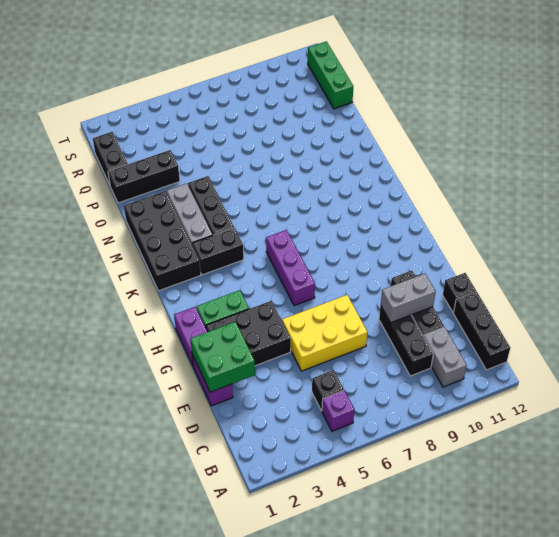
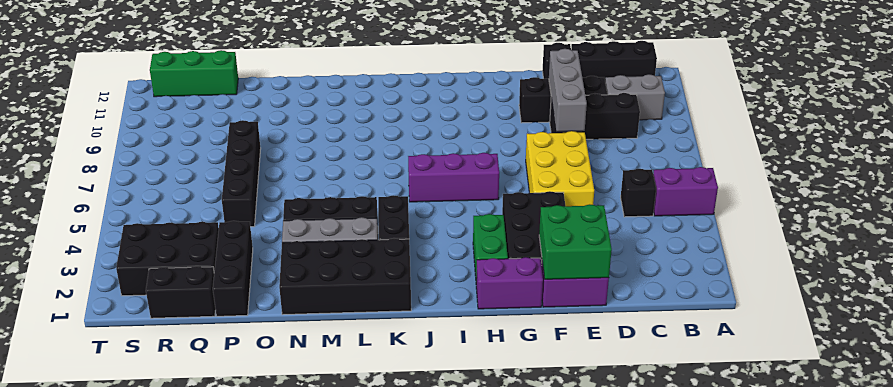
purple brick B5 level 1 -> purple brick A5:B5 level 1
grey brick E9:E10 level 2 -> grey brick E8:E10 level 2
none -> black brick P5:P8 level 1
none -> black brick Q2:S3 level 1

